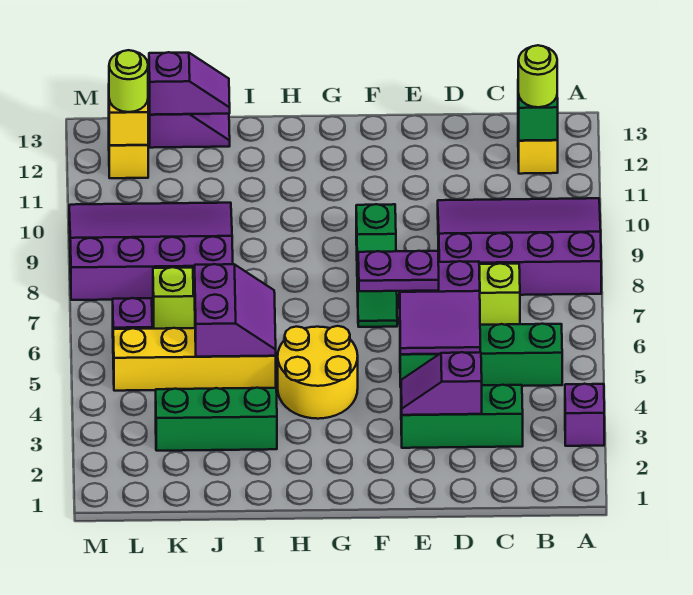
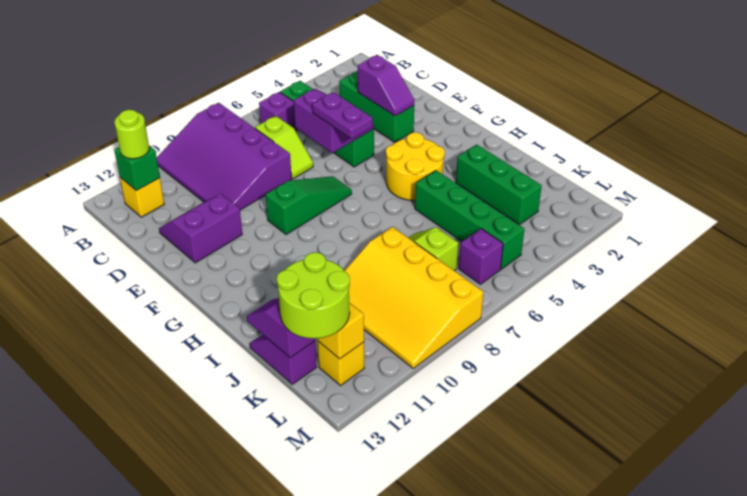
purple brick A3 level 1 -> purple brick B6 level 1
yellow brick I5:L5 level 1 -> green brick I5:L5 level 1
purple slope I5:J6 level 2 top J -> purple slope D11:E12 level 1 top E
purple slope J8:M10 level 1 top 8 -> yellow slope J8:M10 level 1 top 8
lime round brick L12 level 3 -> lime round brick K12:L13 level 3

